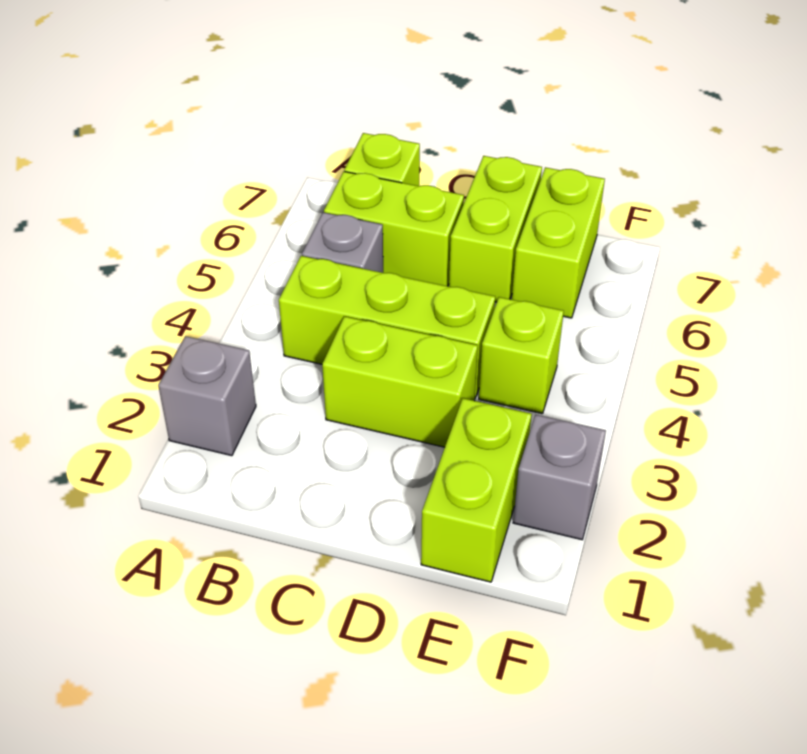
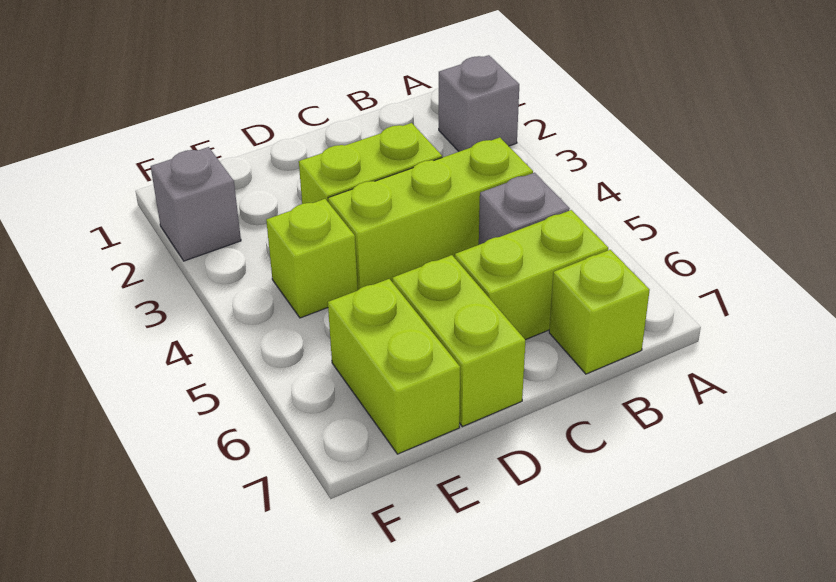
lime brick E1:E2 level 1 -> none

